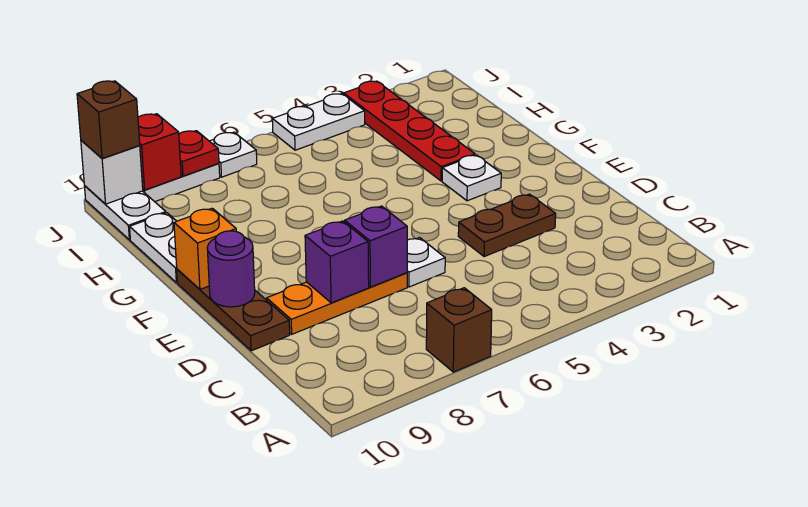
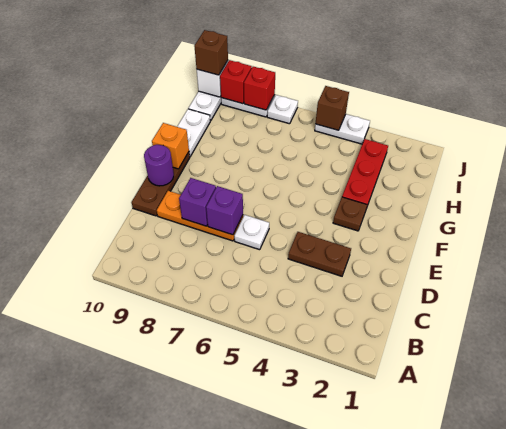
brown brick A7 level 1 -> brown brick J5 level 2
white plate F3 level 1 -> brown plate F3 level 1
red plate G3:J3 level 1 -> red plate G3:I3 level 1
red plate J8 level 2 -> red brick J8 level 2

